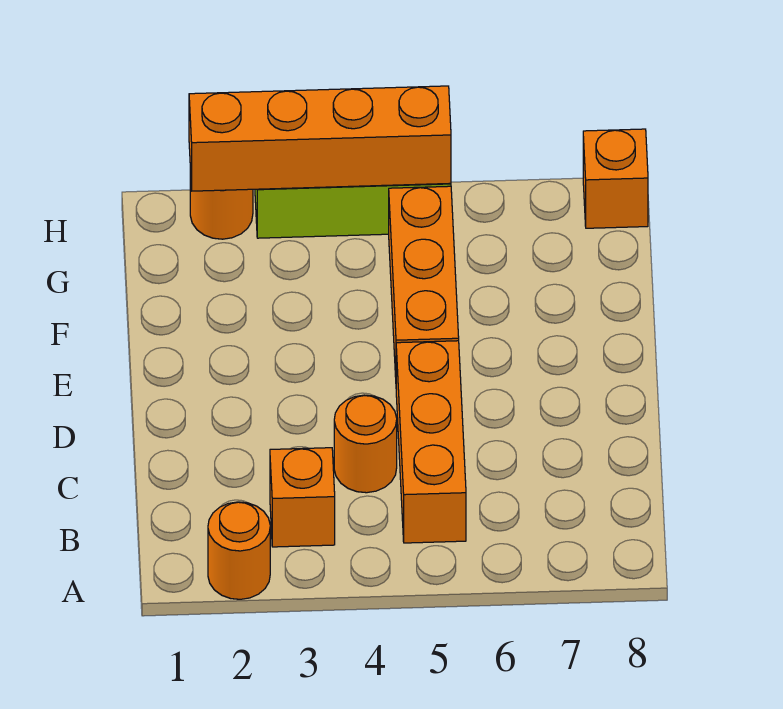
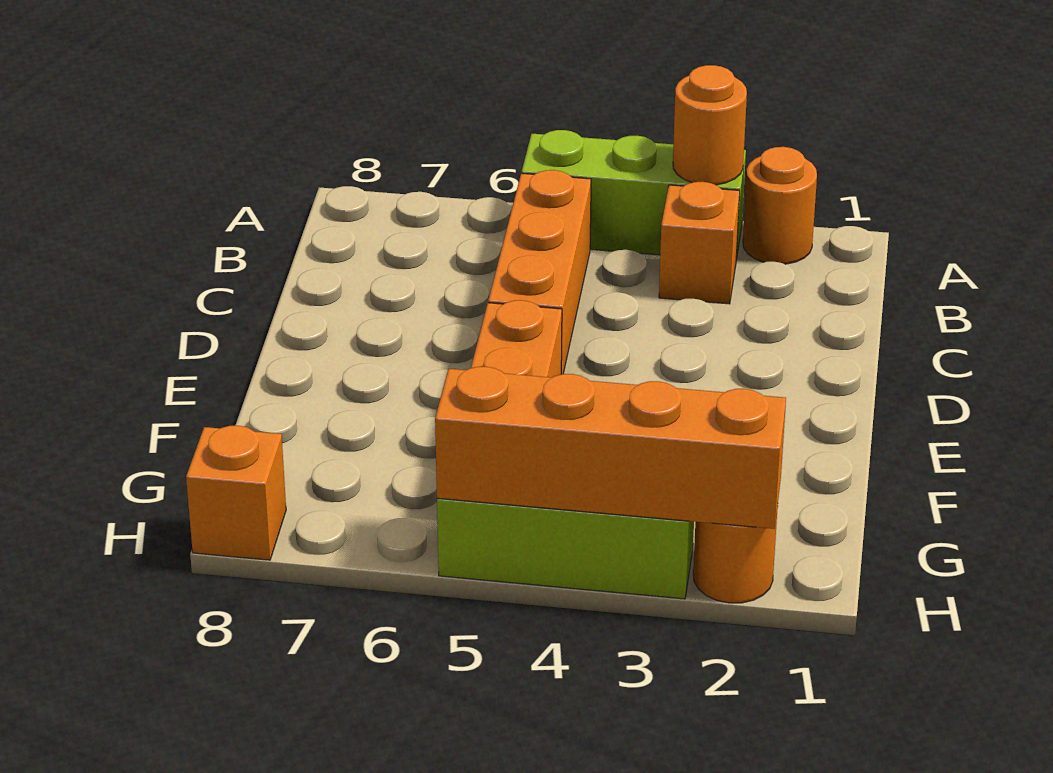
none -> lime brick A3:A5 level 1
orange round brick C4 level 1 -> orange round brick A3 level 2

